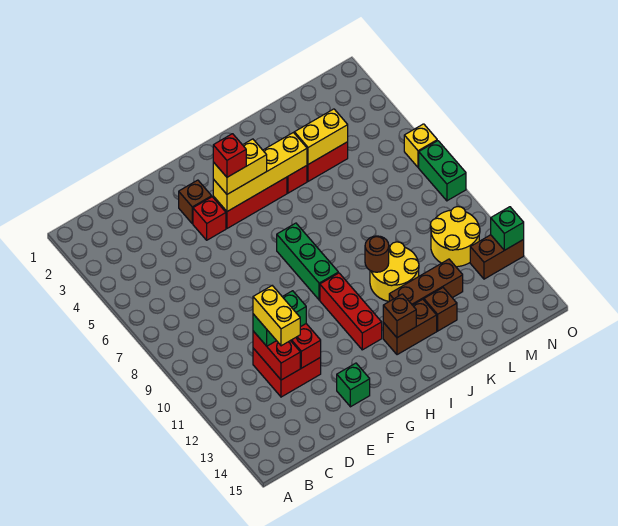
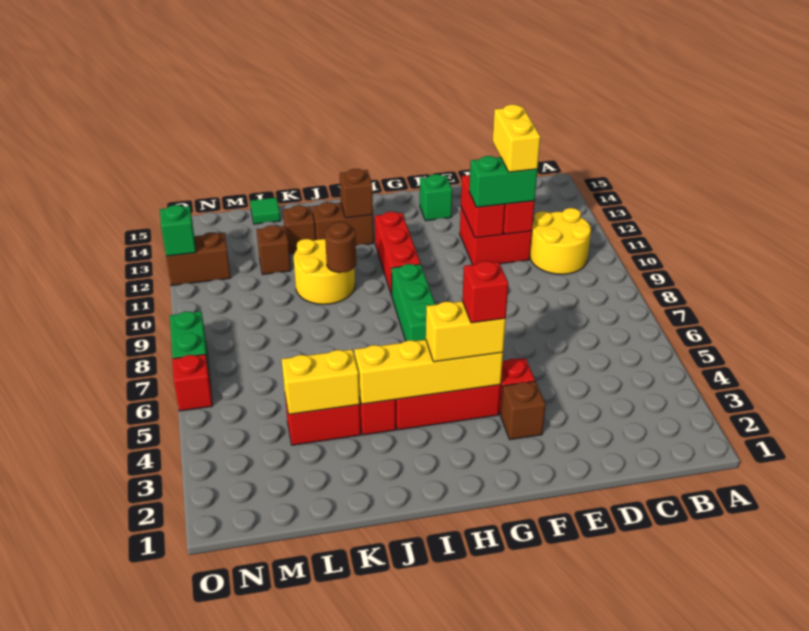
brown brick J12:L12 level 1 -> brown brick L12 level 1
none -> green tile L15 level 1
yellow round brick M10:N11 level 1 -> yellow round brick B10:C11 level 1
yellow brick O6 level 1 -> red brick O6 level 1

